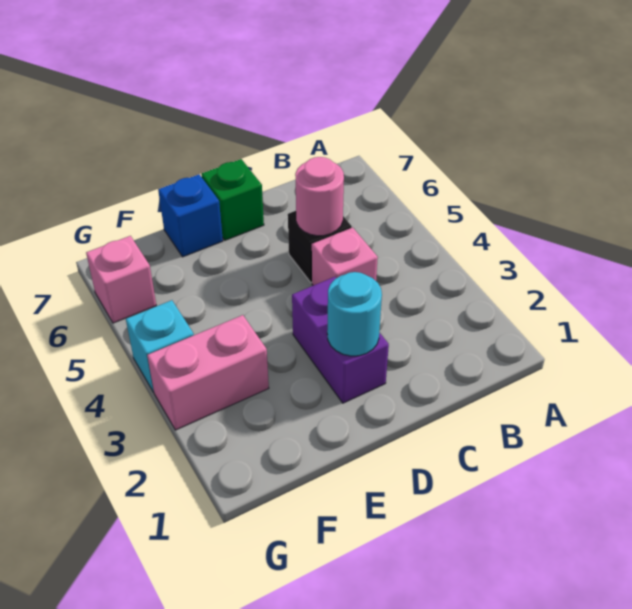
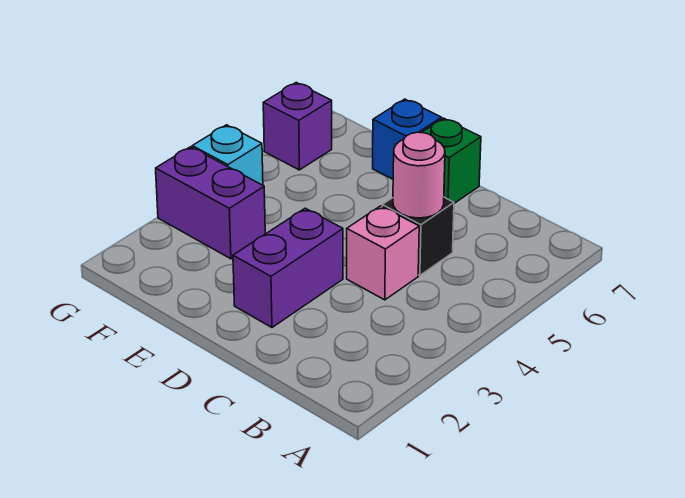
cyan round brick D2 level 2 -> none
pink brick F3:G3 level 1 -> purple brick F3:G3 level 1
pink brick G6 level 1 -> purple brick G6 level 1

